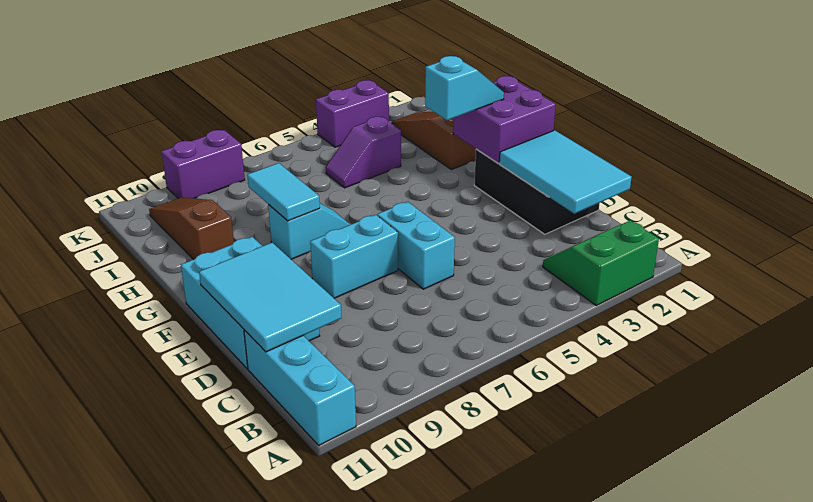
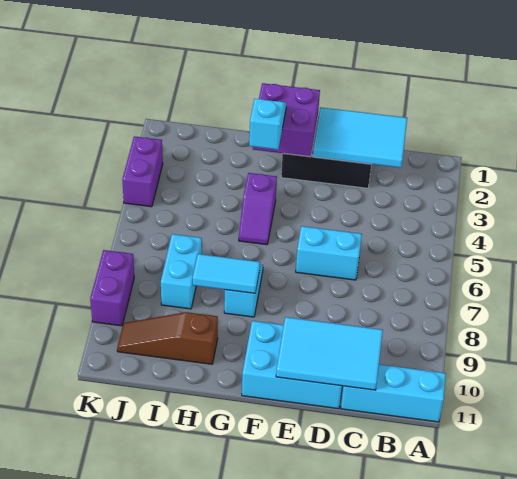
green slope A2:B3 level 1 top A -> none
cyan brick E7:E8 level 1 -> cyan brick I7:I8 level 1
brown slope H2:J2 level 1 top H -> none
purple slope I4:I5 level 1 top 4 -> purple slope G4:G5 level 1 top 4

